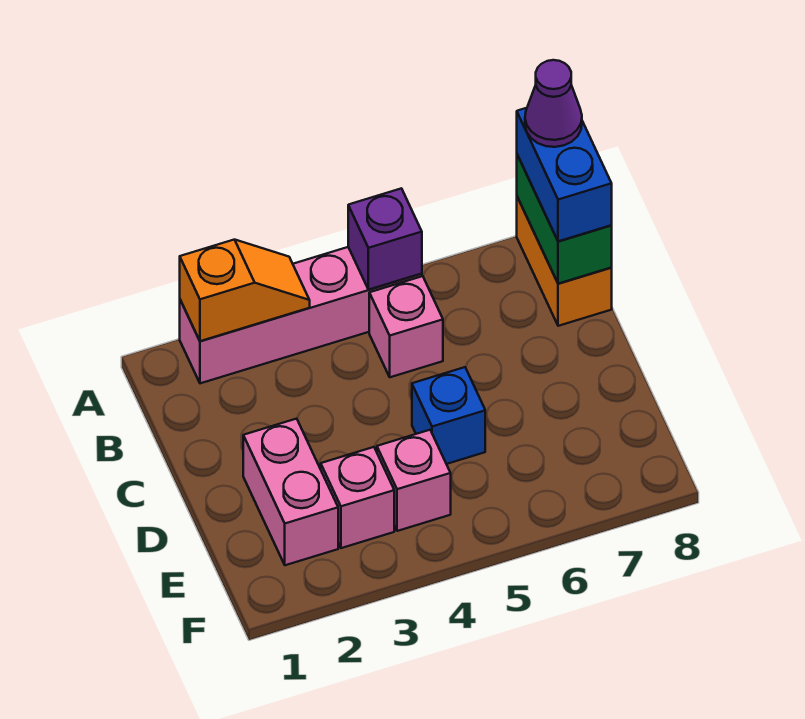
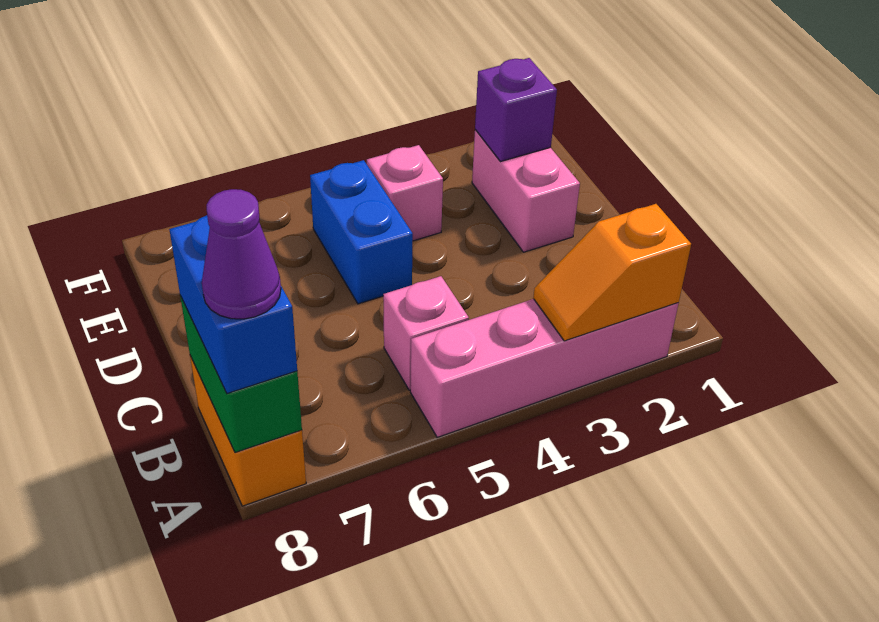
purple brick A5 level 2 -> purple brick E2 level 2
blue brick D5 level 1 -> blue brick D5:E5 level 1
pink brick E3 level 1 -> none

